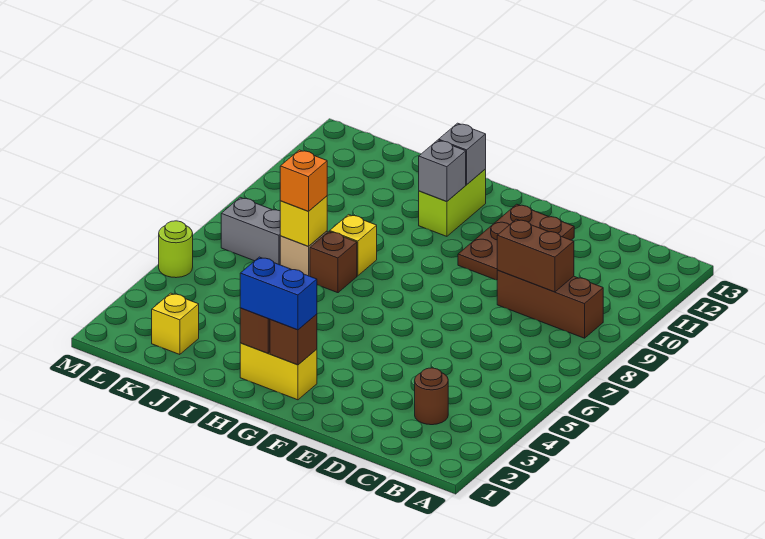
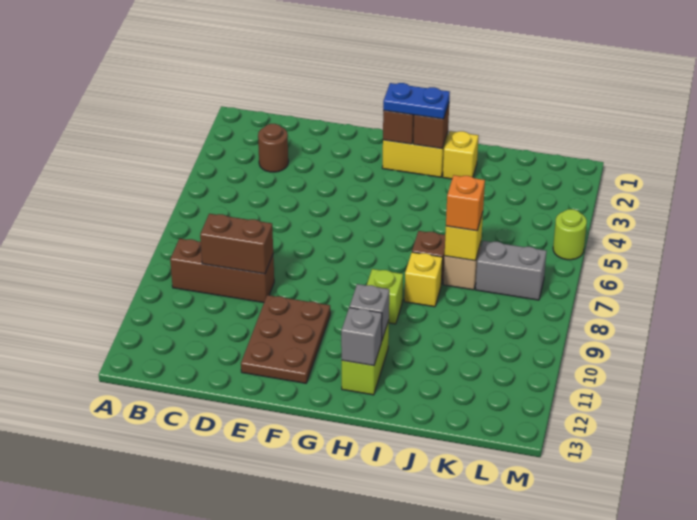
blue brick G2:H2 level 3 -> blue plate G2:H2 level 3
none -> lime brick H9 level 1
yellow brick K2 level 1 -> yellow brick I2 level 1

